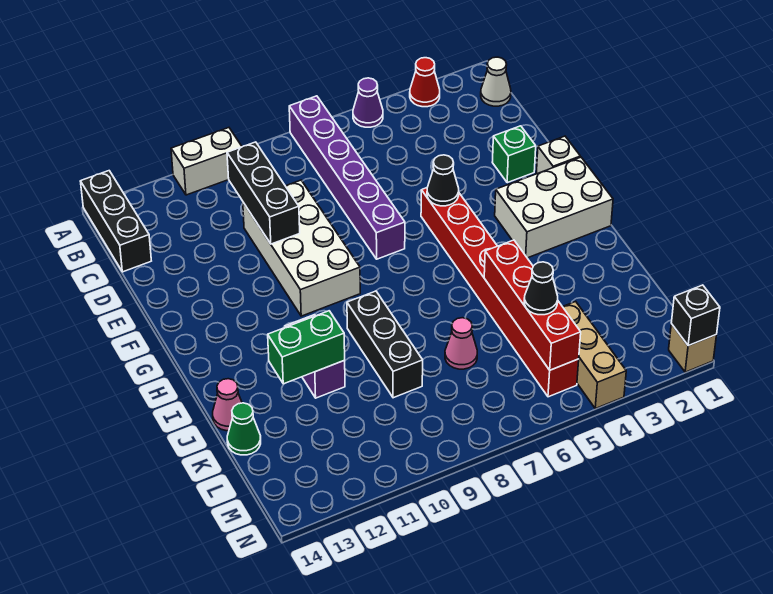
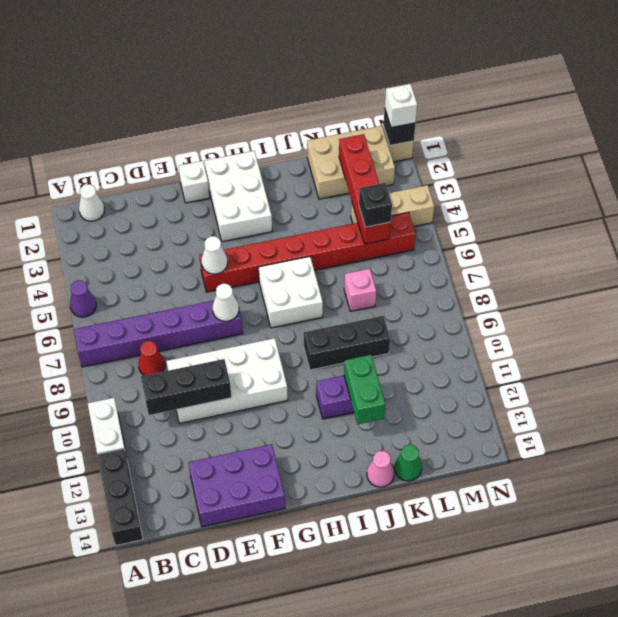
red cone A3 level 1 -> red cone C8 level 1
black brick A14:C14 level 1 -> black brick A12:A14 level 1
none -> purple brick D13:F14 level 1
green brick E2 level 1 -> none
black cone F5 level 2 -> white cone F5 level 2
none -> white cone F7 level 2
none -> white brick H6:I7 level 1
red brick J5:M5 level 2 -> red brick L2:L5 level 2
none -> tan brick K1:M2 level 1
pink cone K7 level 1 -> pink brick K7 level 1
black cone L5 level 3 -> black brick L5 level 3
none -> white brick N1 level 3

